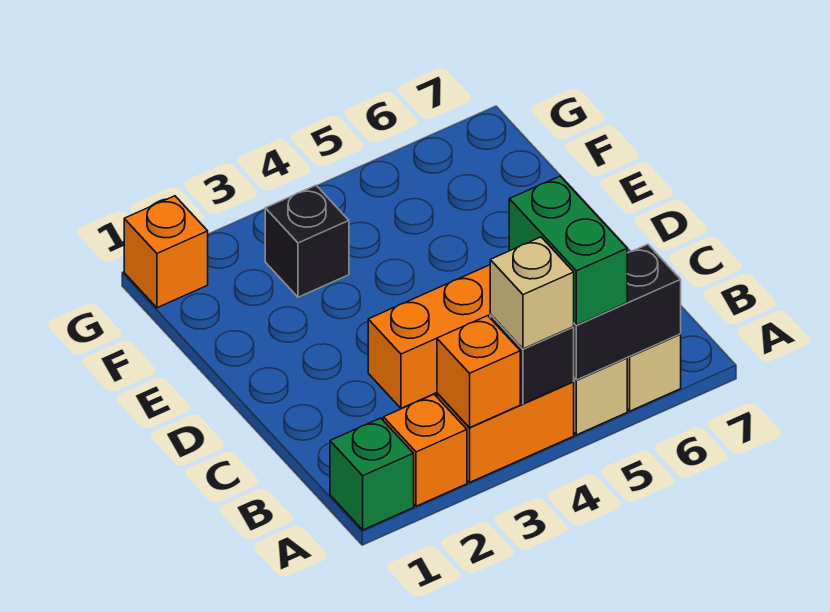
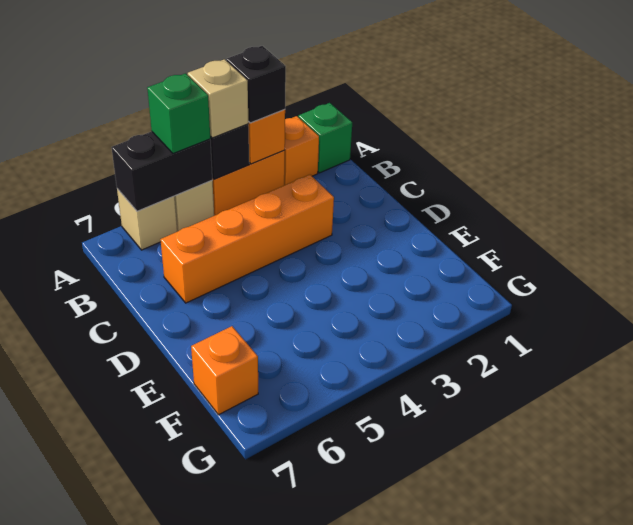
green brick A5:B5 level 3 -> green brick A5 level 3
black brick F3 level 1 -> black brick A3 level 3
orange brick G1 level 1 -> orange brick F7 level 1

